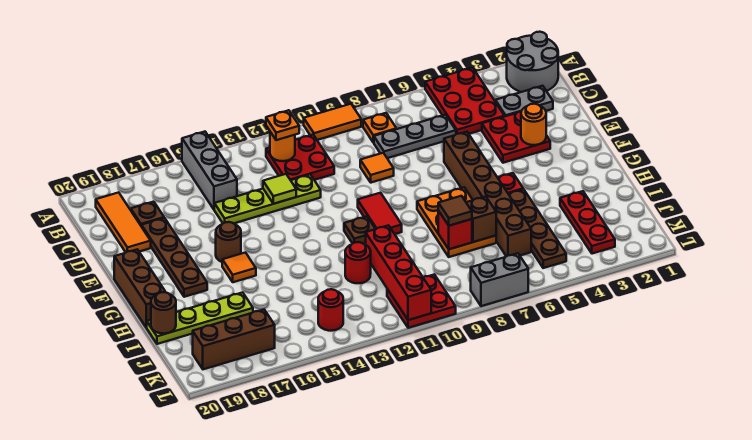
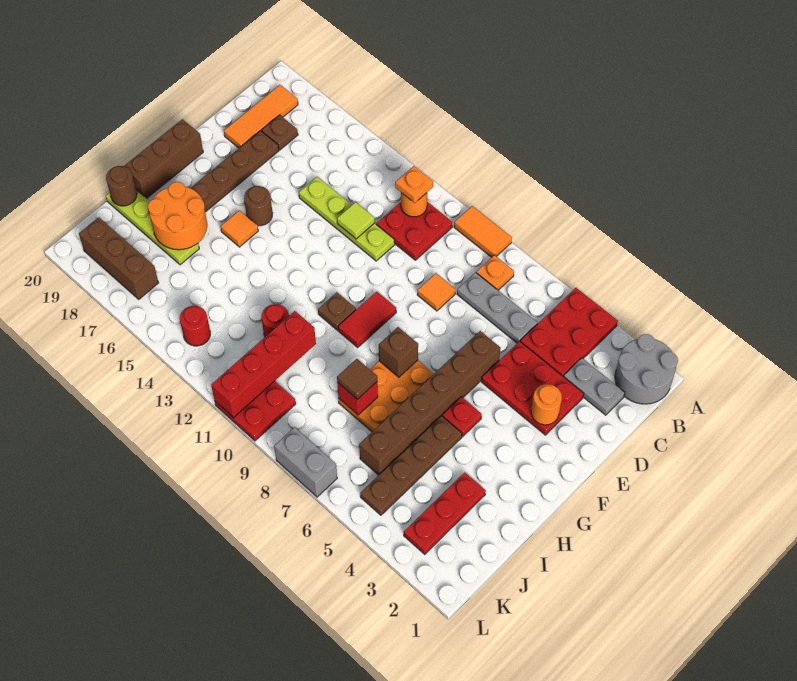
grey brick A15:C15 level 1 -> none
red plate D3:E4 level 1 -> red plate D3:E5 level 1
none -> orange round brick H17:I18 level 2
brown brick I7 level 2 -> brown brick G8 level 2

